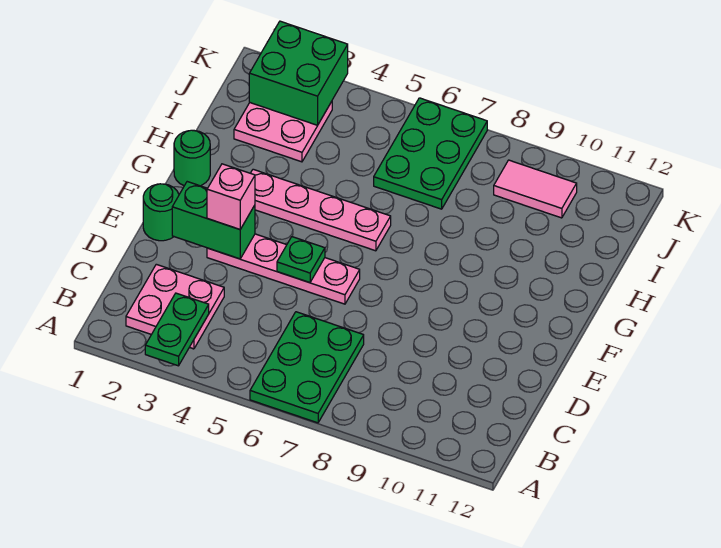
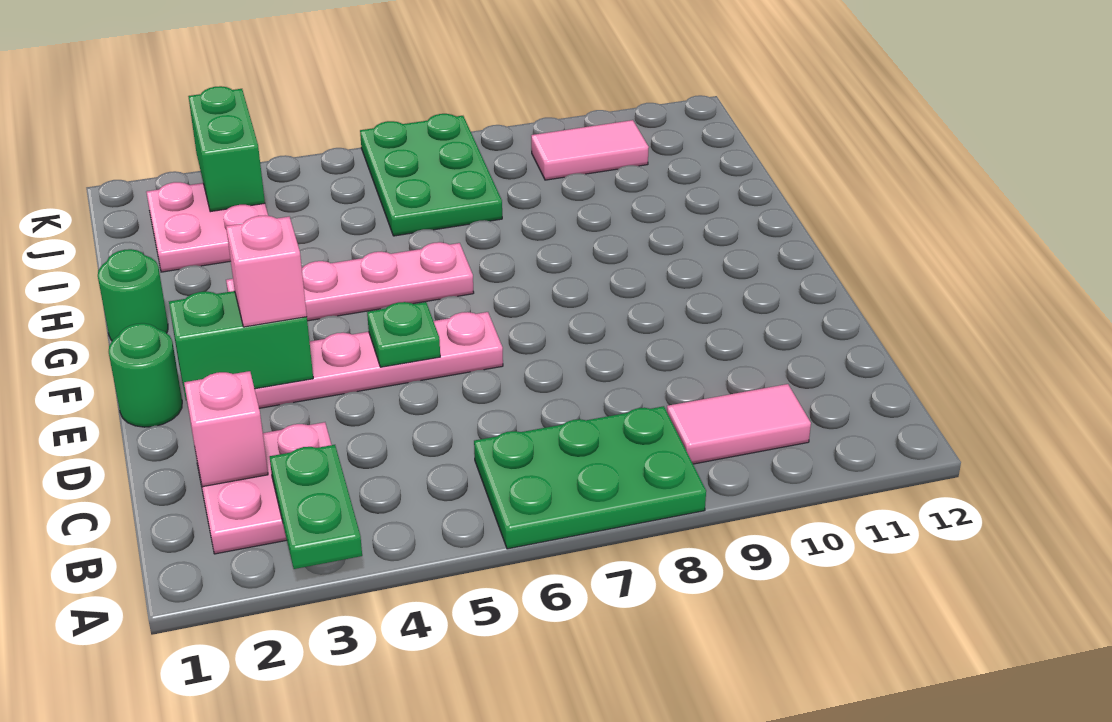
green plate A6:C7 level 1 -> green plate A6:B8 level 1
none -> pink tile B9:B10 level 1
none -> pink brick C2 level 2
green brick J2:K3 level 2 -> green brick J3:K3 level 2

